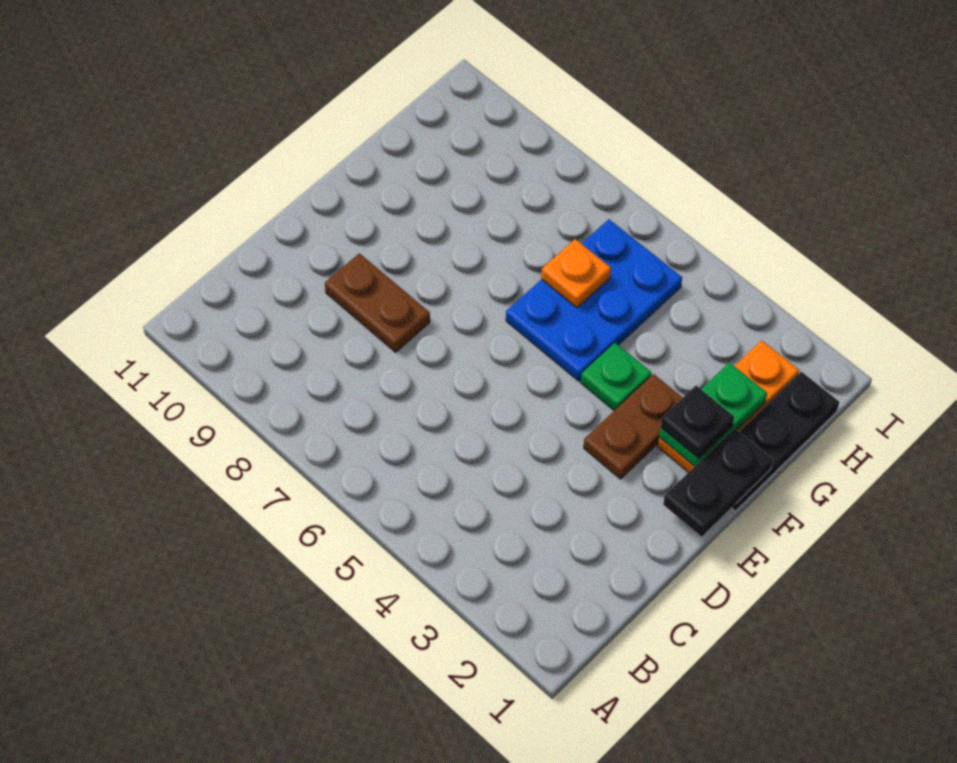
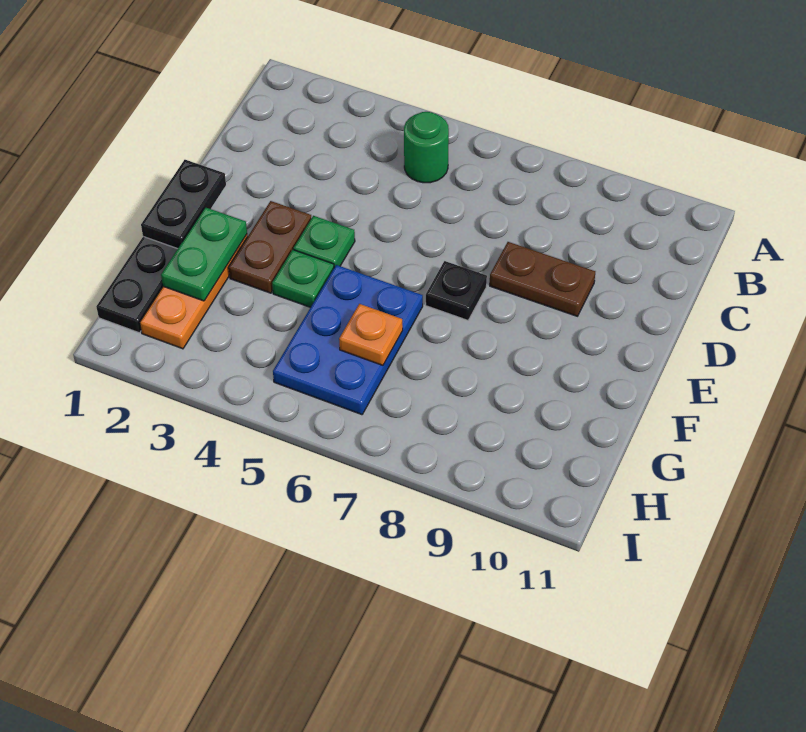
none -> green round brick B5 level 1
none -> green plate E4 level 1
black plate F2 level 3 -> black plate E7 level 1

